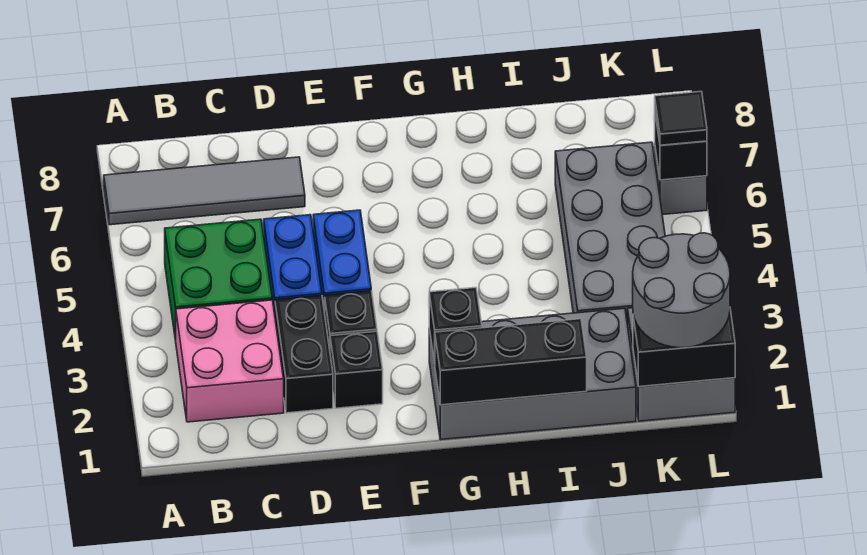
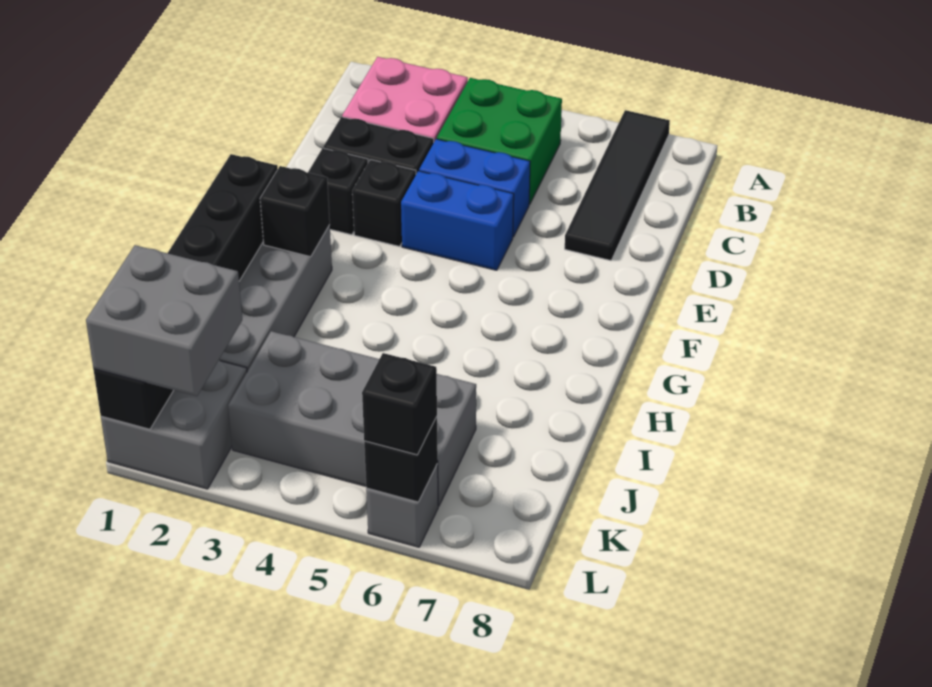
grey tile A7:D7 level 1 -> black tile A7:D7 level 1
grey round brick K1:L2 level 3 -> grey brick K1:L2 level 3
black tile L6 level 3 -> black brick L6 level 3

